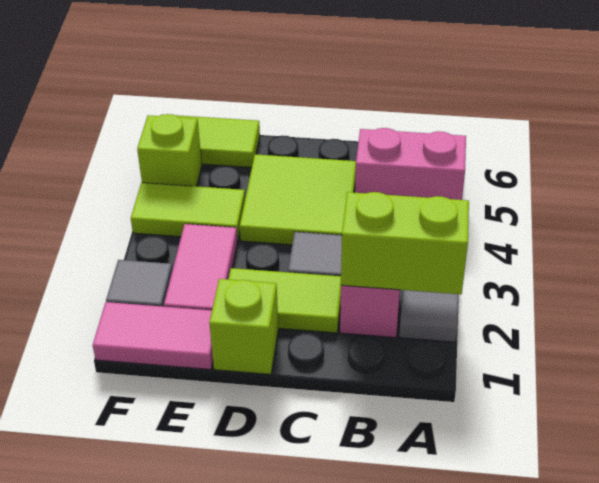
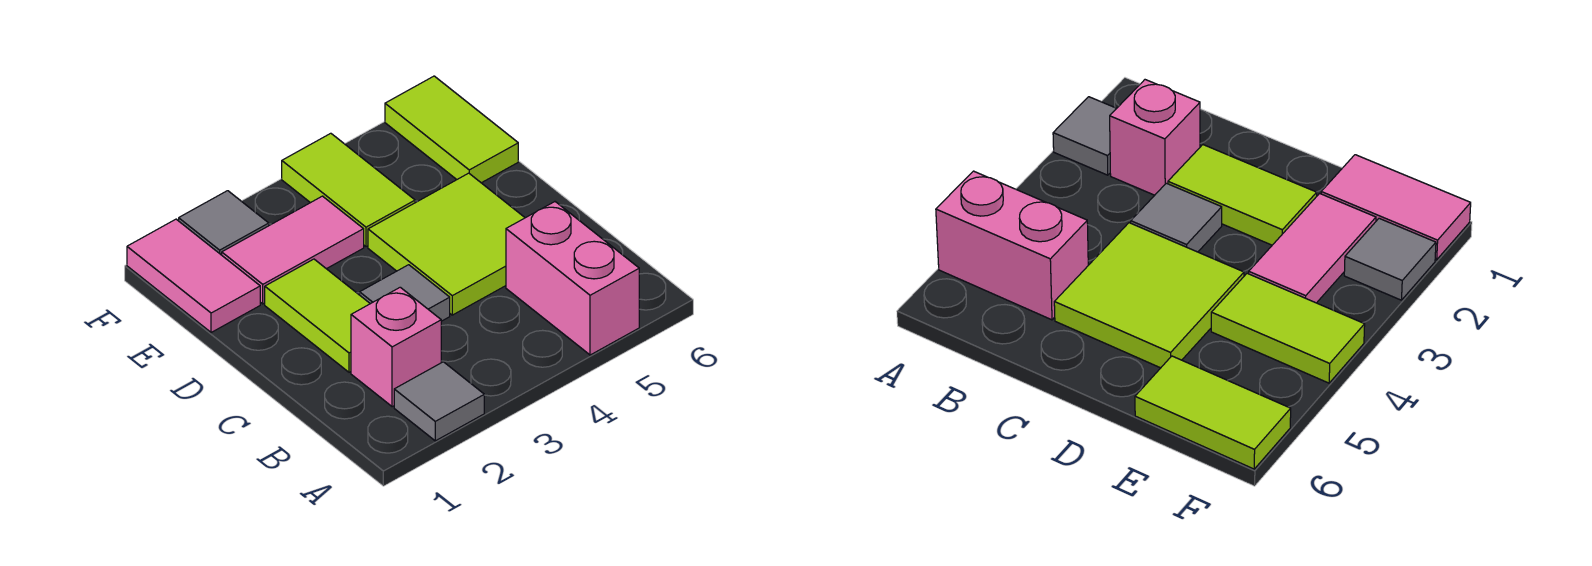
lime brick A2:B2 level 2 -> none
lime brick D1 level 1 -> none
lime brick F5 level 1 -> none

